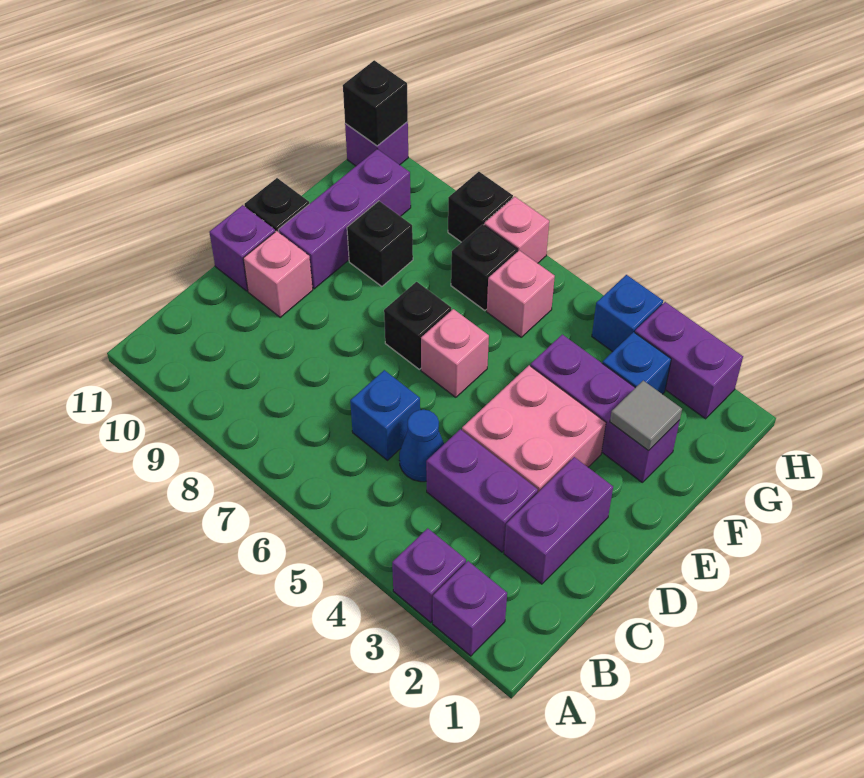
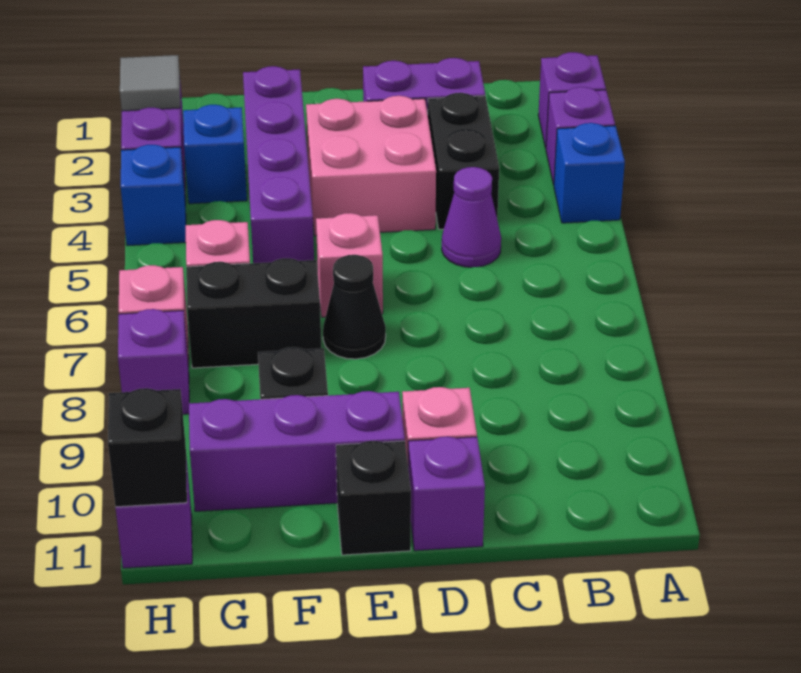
purple brick C3:C4 level 1 -> black brick C3:C4 level 1
blue cone C5 level 1 -> purple cone C5 level 1
blue brick C6 level 1 -> blue brick A4 level 1
black brick E7 level 1 -> black cone E7 level 1
purple brick F2:F4 level 1 -> purple brick F2:F5 level 1
grey tile F2 level 2 -> grey tile H2 level 2
black brick G7 level 1 -> black brick F7:G7 level 1
black brick H8 level 1 -> purple brick H8 level 1

